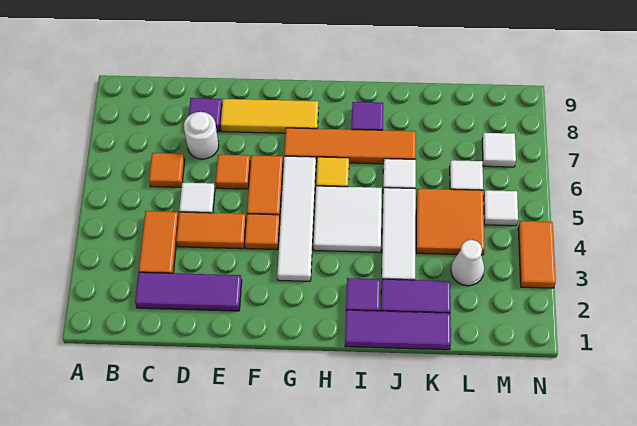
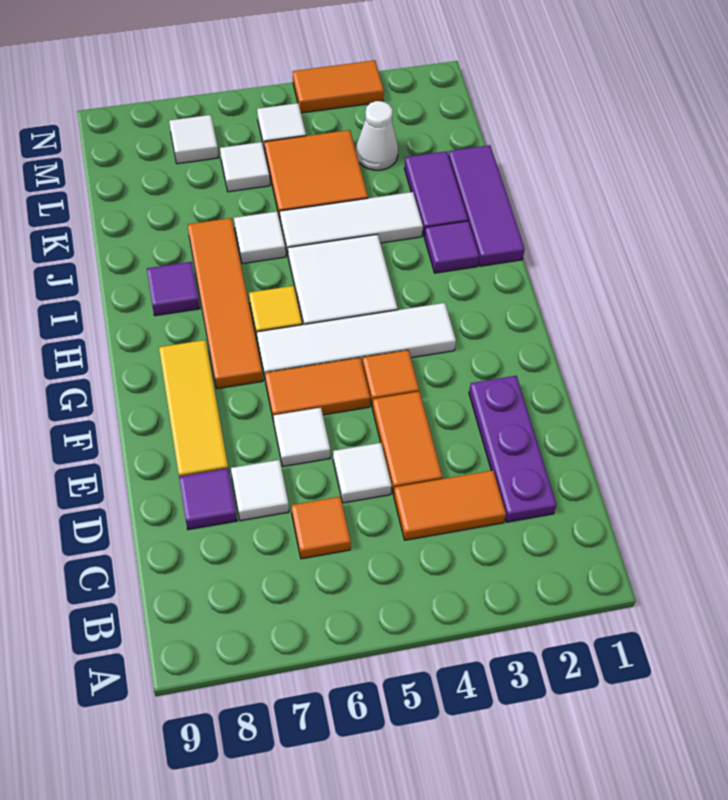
purple tile C2:E2 level 1 -> purple plate C2:E2 level 1
white round brick D7 level 1 -> white tile D7 level 1
orange tile E6 level 1 -> white tile E6 level 1

